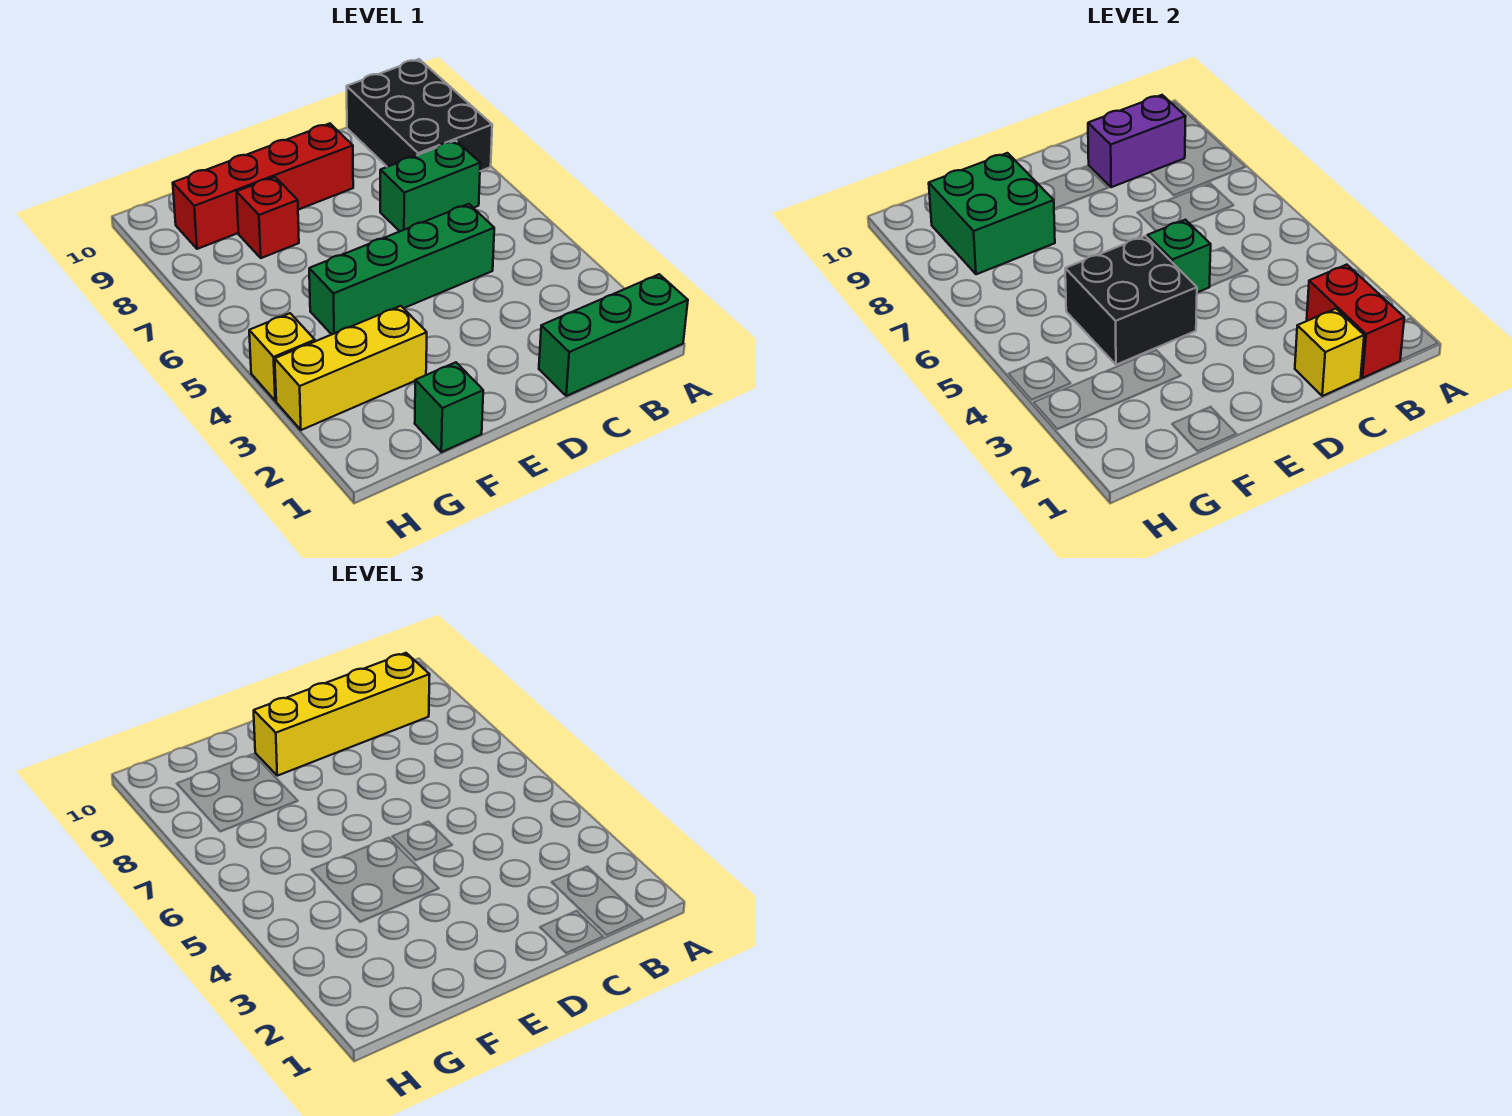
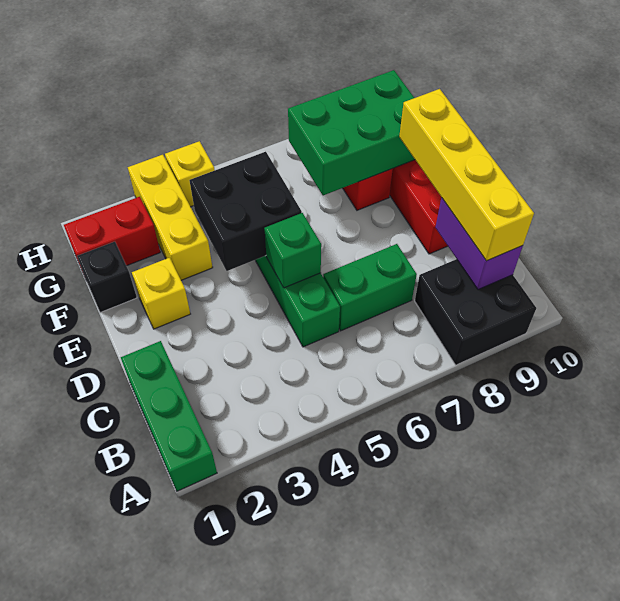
black brick A8:B10 level 1 -> black brick A8:B9 level 1
red brick B1:B2 level 2 -> red brick G1:G2 level 1
green brick B7:C7 level 1 -> green brick C6:C7 level 1
yellow brick C1 level 2 -> yellow brick E2 level 1
green brick F1 level 1 -> black brick F1 level 1
green brick F8:G9 level 2 -> green brick F7:G9 level 2

